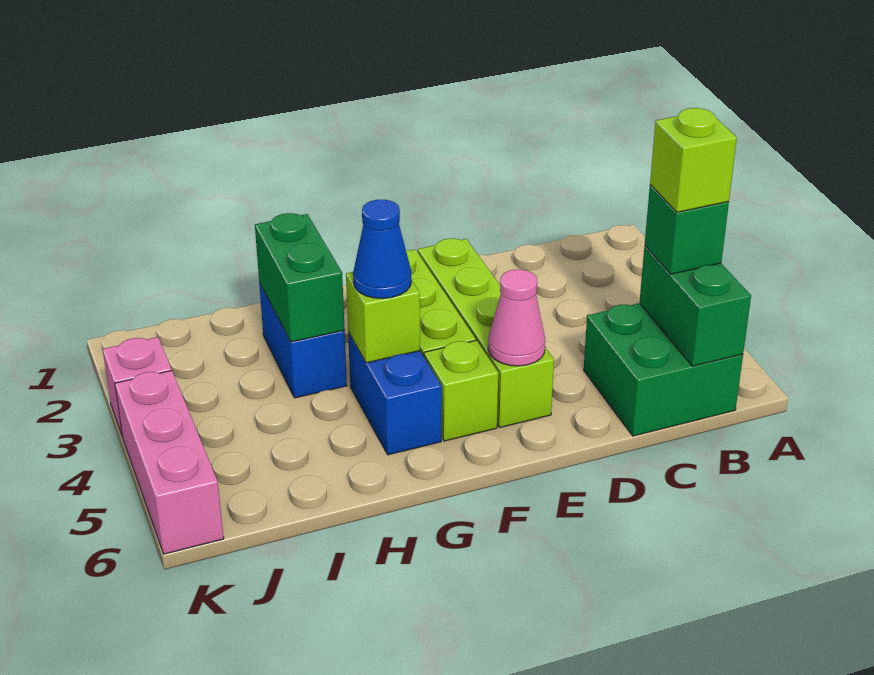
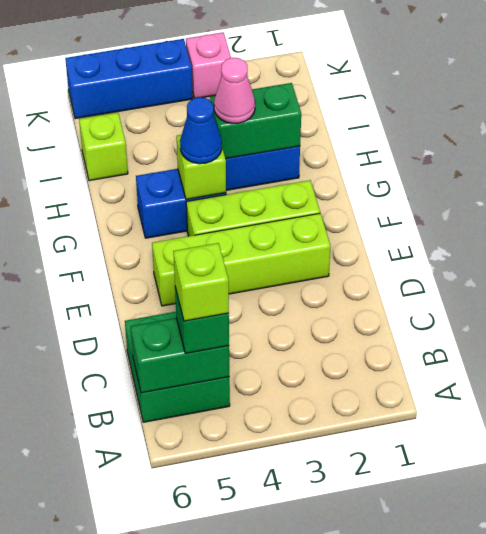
pink cone E5 level 2 -> pink cone H3 level 3
lime brick F5 level 1 -> lime brick I6 level 1
pink brick K4:K6 level 1 -> blue brick K4:K6 level 1

